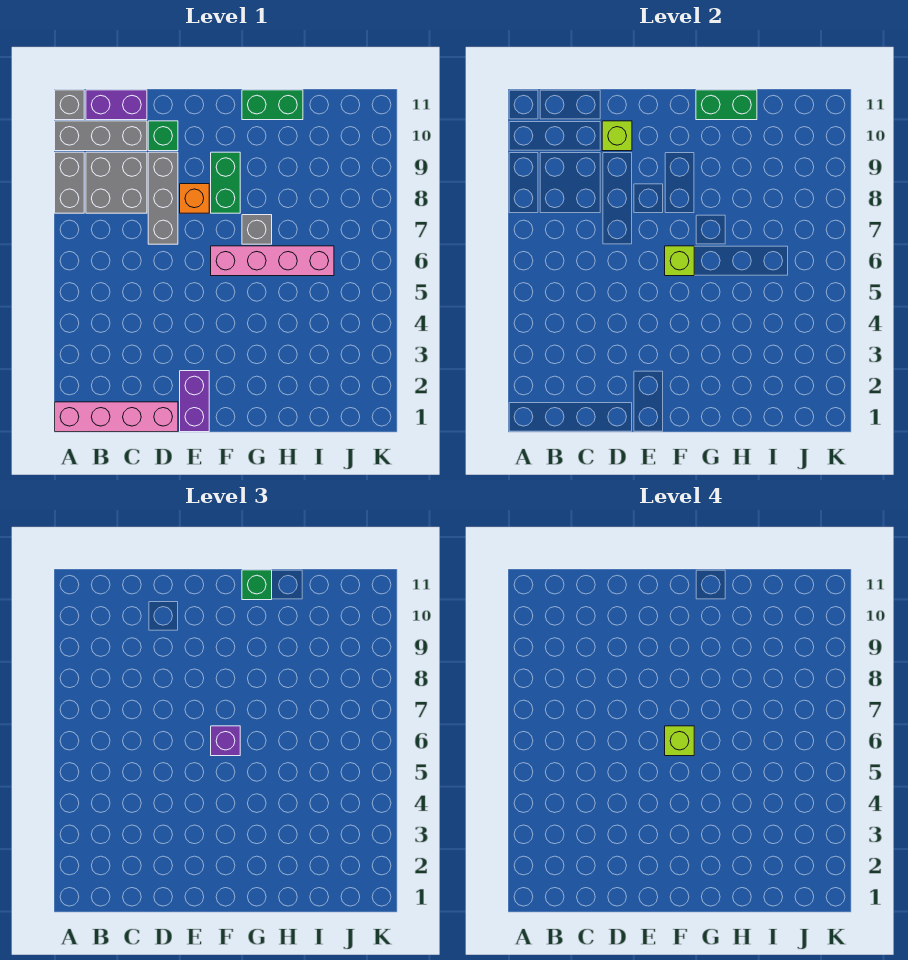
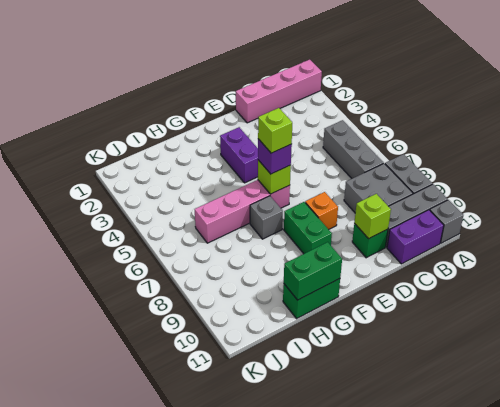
grey brick D7:D9 level 1 -> grey brick B5:B7 level 1
purple brick E1:E2 level 1 -> purple brick F3:F4 level 1
green brick G11 level 3 -> none

